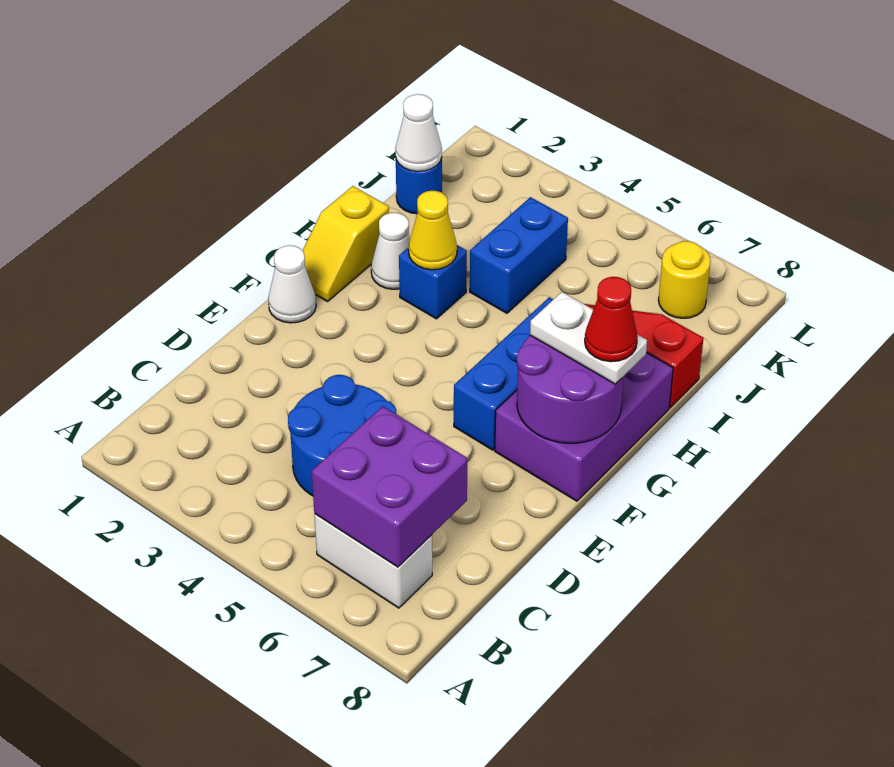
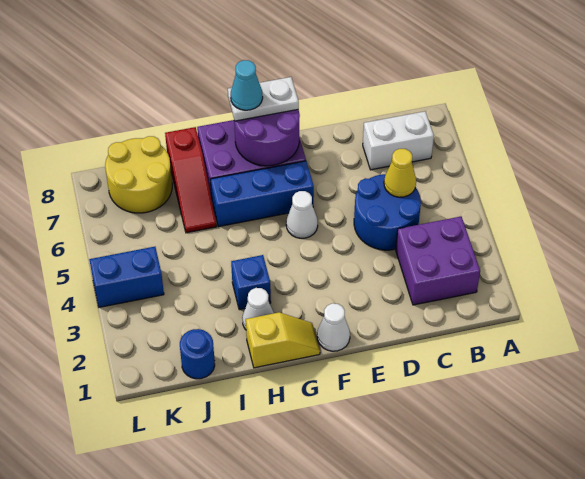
white brick B6:B7 level 1 -> white brick B7:C7 level 1
purple brick B6:C7 level 2 -> purple brick B2:C3 level 1
white plate G7:G8 level 3 -> white plate F8:G8 level 3
red cone G8 level 4 -> cyan cone G8 level 4
yellow cone H3 level 2 -> yellow cone C5 level 2
blue brick I4:J4 level 1 -> blue brick K4:L4 level 1
white cone J1 level 2 -> white cone F5 level 1
yellow round brick K7 level 1 -> yellow round brick J7:K8 level 1

